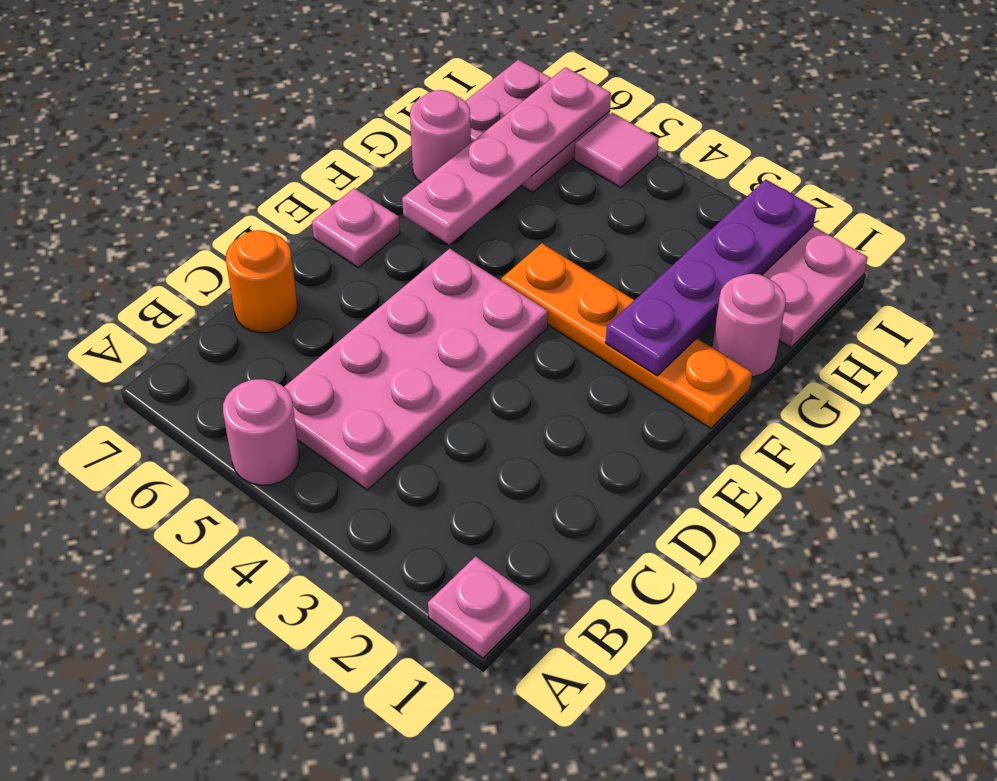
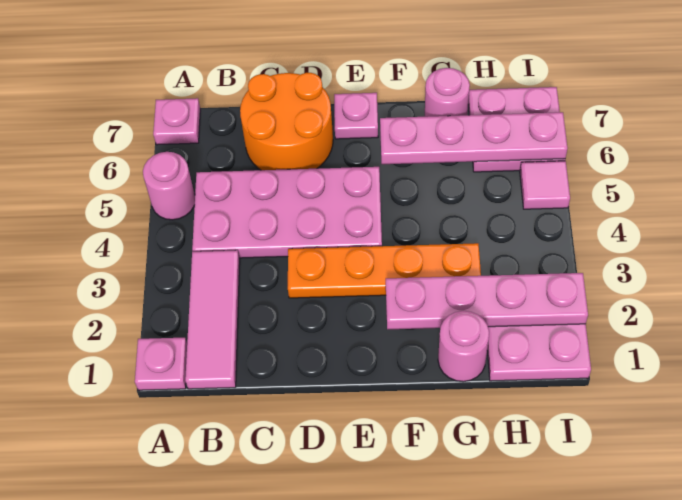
none -> pink plate A7 level 1
none -> pink tile B1:B3 level 1
orange round brick C7 level 1 -> orange round brick C6:D7 level 1
orange plate F1:F4 level 1 -> orange plate D3:G3 level 1
purple plate F2:I2 level 2 -> pink plate F2:I2 level 2

